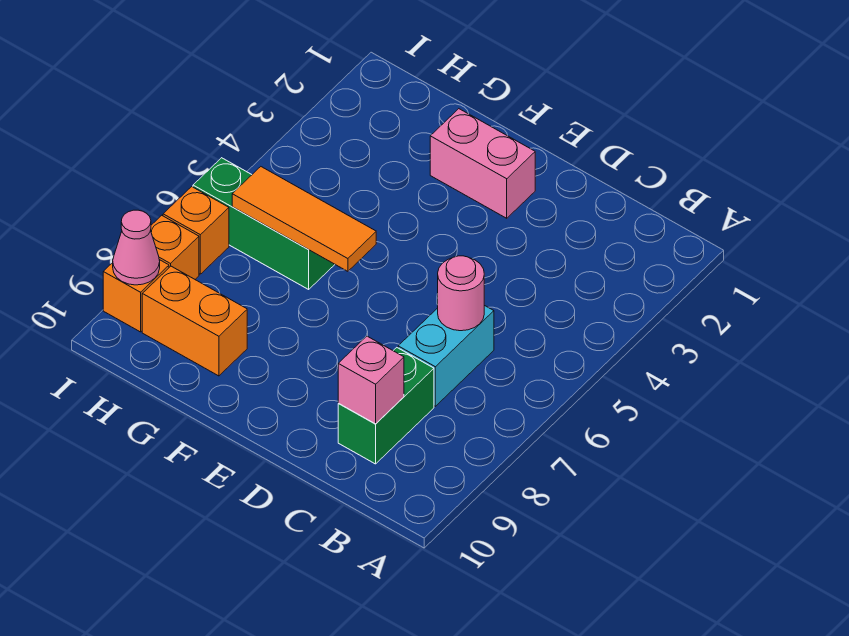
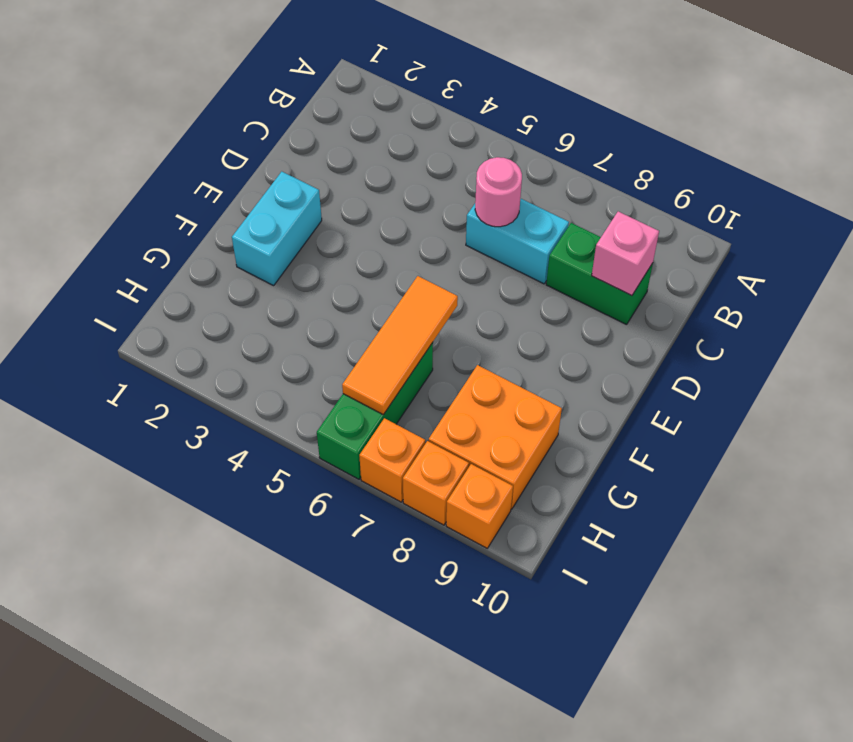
pink brick E2:F2 level 1 -> cyan brick E2:F2 level 1
orange brick G9:H9 level 1 -> orange brick G8:H9 level 1
pink cone I9 level 2 -> none

